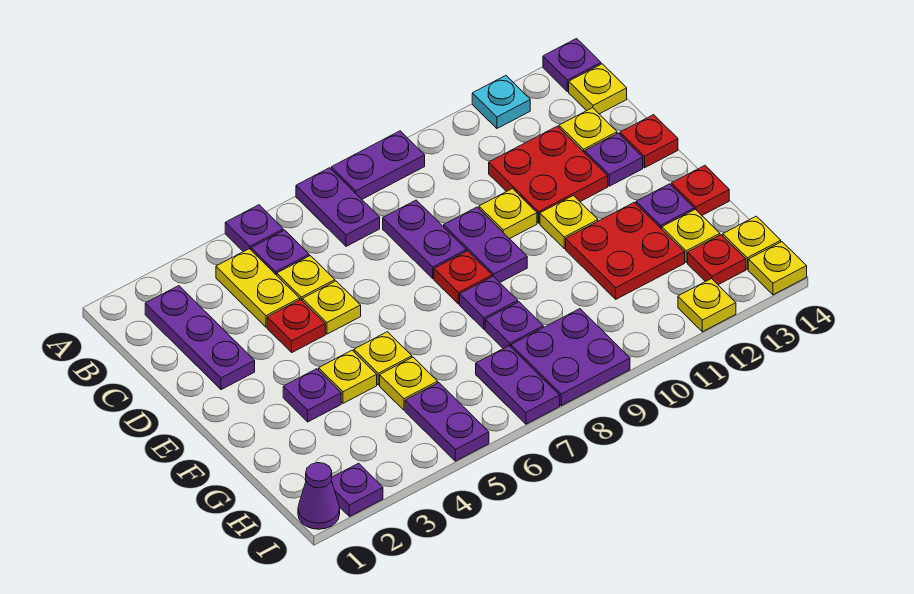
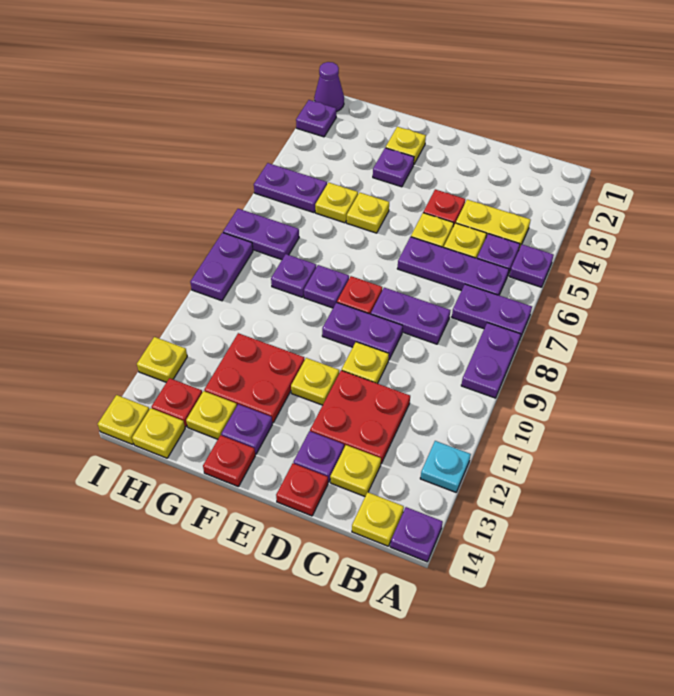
purple plate B2:D2 level 1 -> purple plate B6:D6 level 1
yellow plate F4 level 1 -> yellow plate F2 level 1
purple plate H8:I9 level 1 -> purple plate I8:I9 level 1

